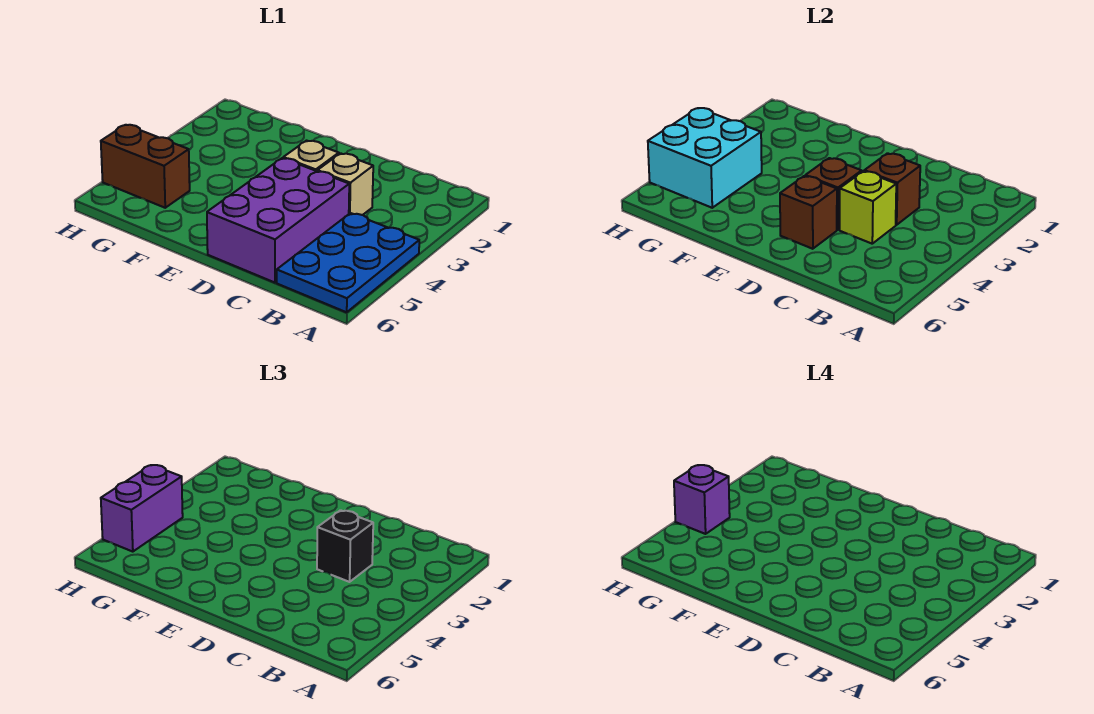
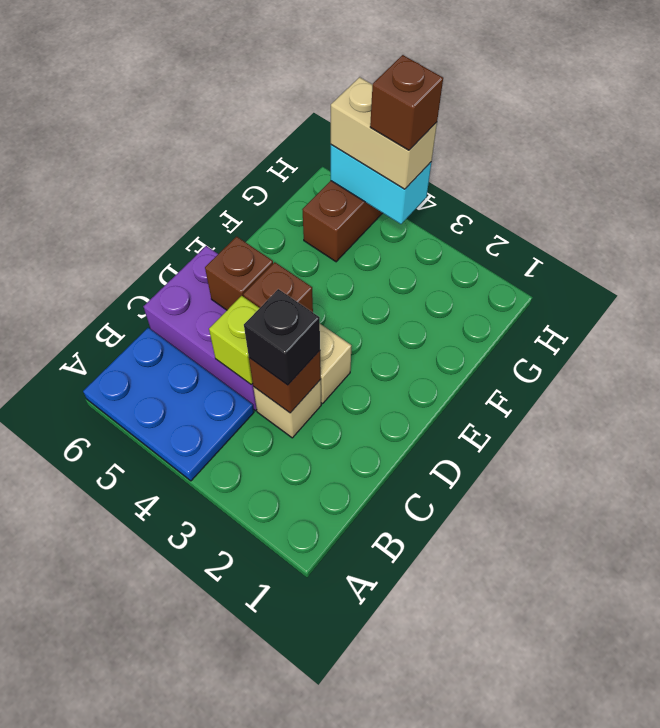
cyan brick G4:H5 level 2 -> cyan brick H4:H5 level 2
purple brick H4:H5 level 3 -> tan brick H4:H5 level 3
purple brick H4 level 4 -> brown brick H4 level 4

